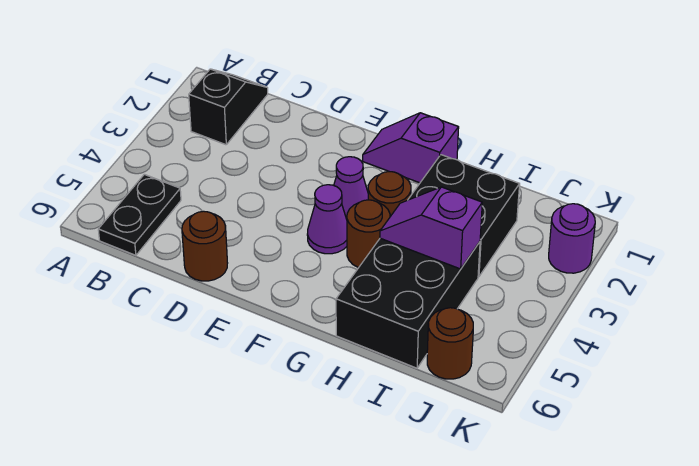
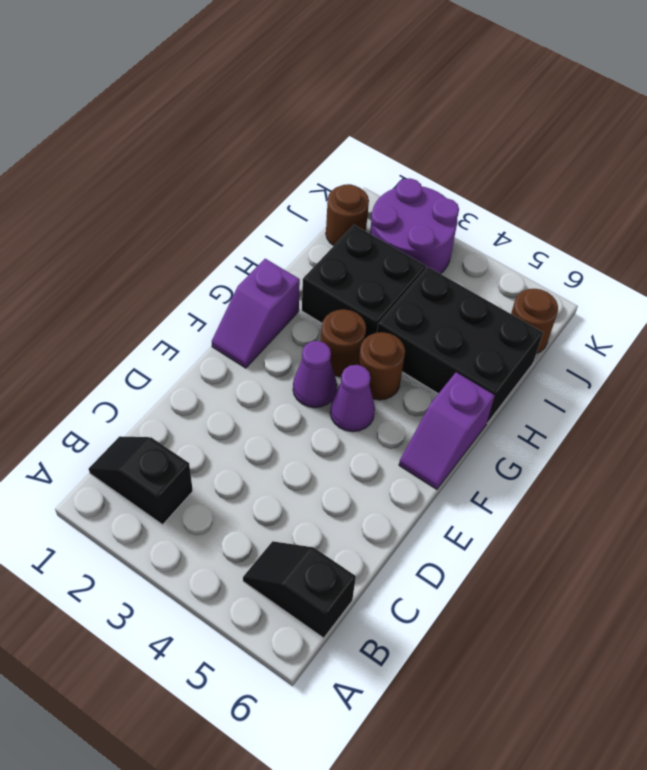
black plate B5:B6 level 1 -> black slope B5:B6 level 1 top 6
brown round brick D6 level 1 -> brown round brick J1 level 1
purple slope H4:I4 level 2 top I -> purple slope F6:G6 level 1 top G
purple round brick K2 level 1 -> purple round brick J2:K3 level 1

